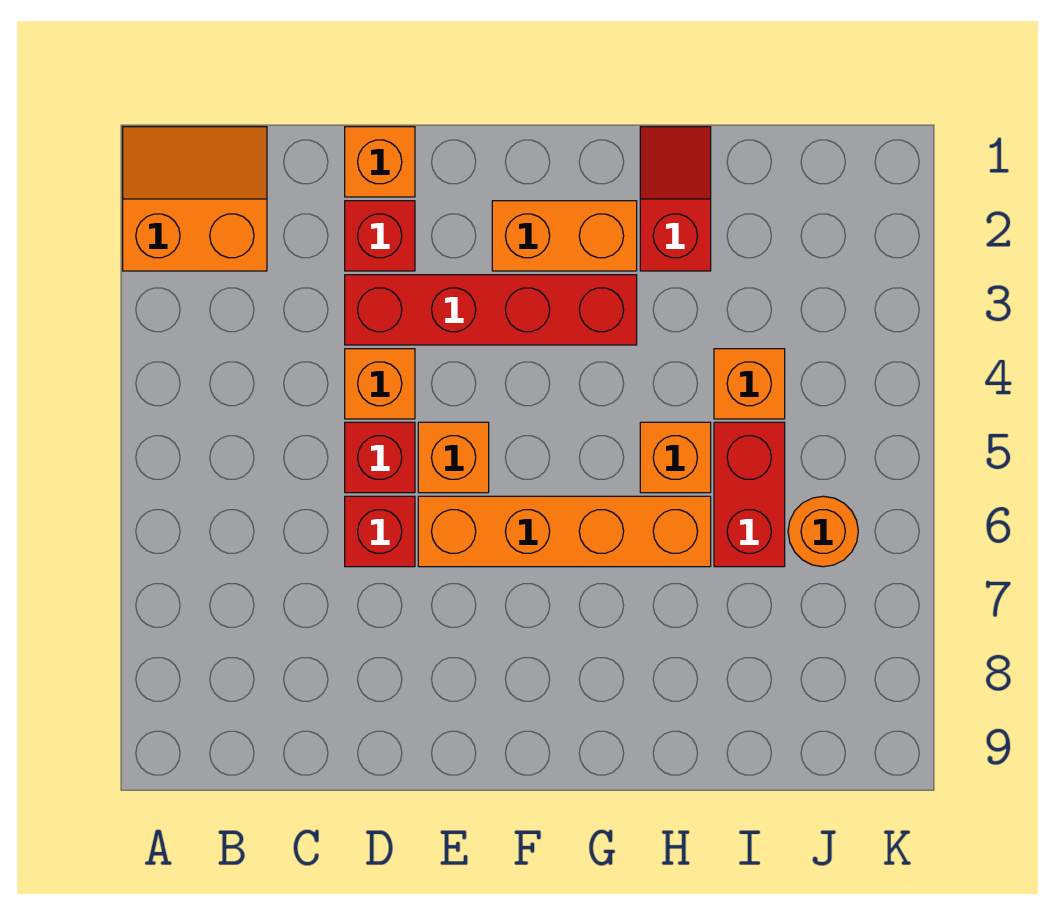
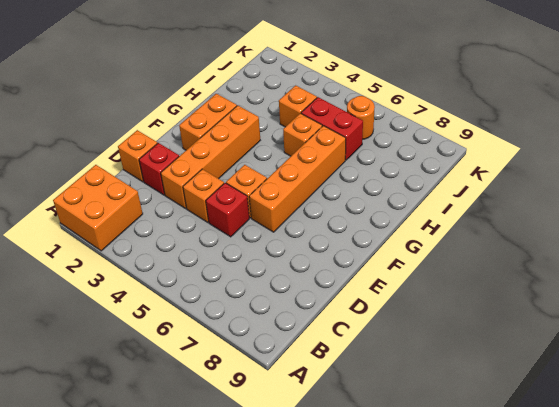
orange slope A1:B2 level 1 top 2 -> orange brick A1:B2 level 1
red brick D3:G3 level 1 -> orange brick D3:G3 level 1
red brick D6 level 1 -> none
red slope H1:H2 level 1 top 2 -> none

